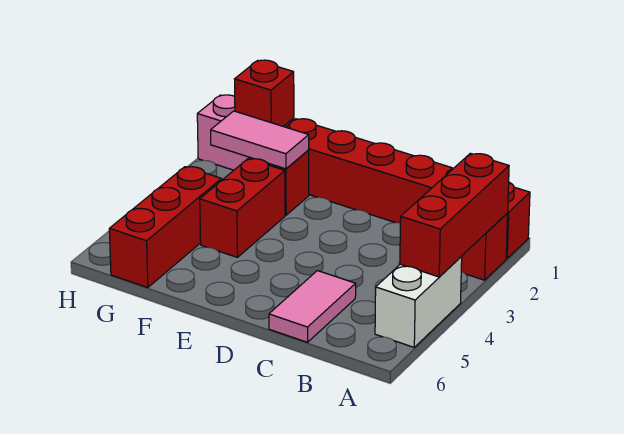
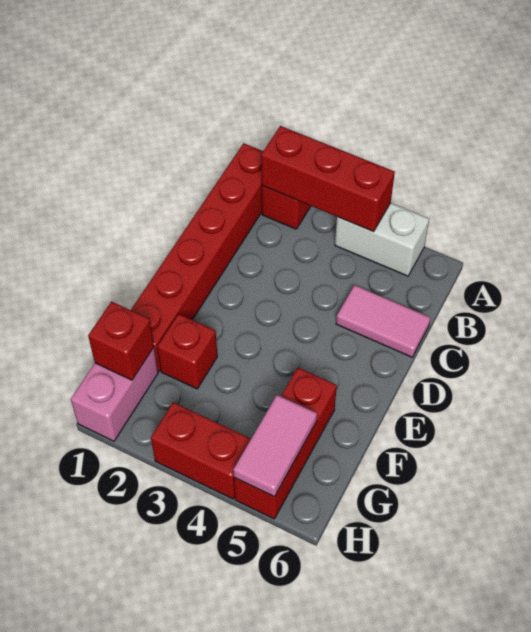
pink tile F2:G2 level 2 -> pink tile G5:H5 level 2
red brick F3:F4 level 1 -> red brick H3:H4 level 1
red brick G4:G6 level 1 -> red brick F5:H5 level 1

